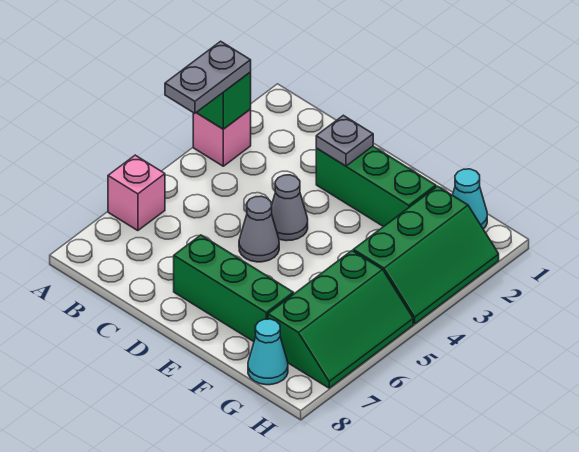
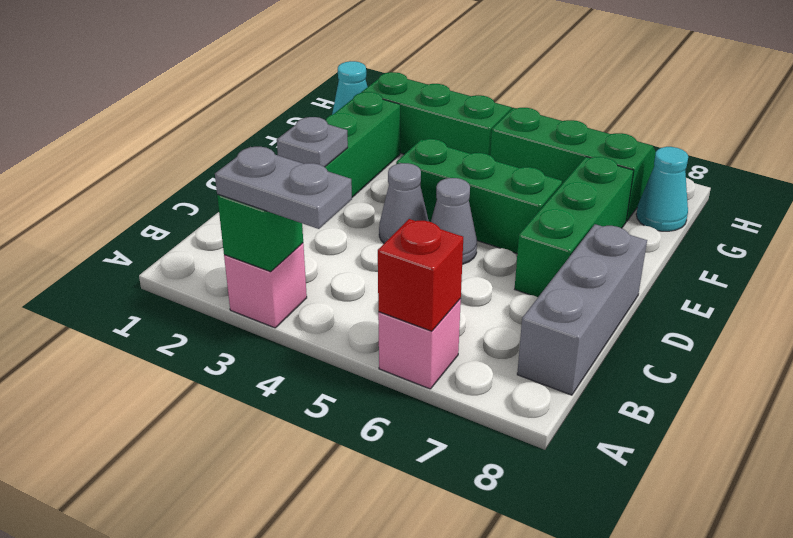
none -> red brick A6 level 2
none -> grey brick B8:D8 level 1
none -> green brick E4:E6 level 1

